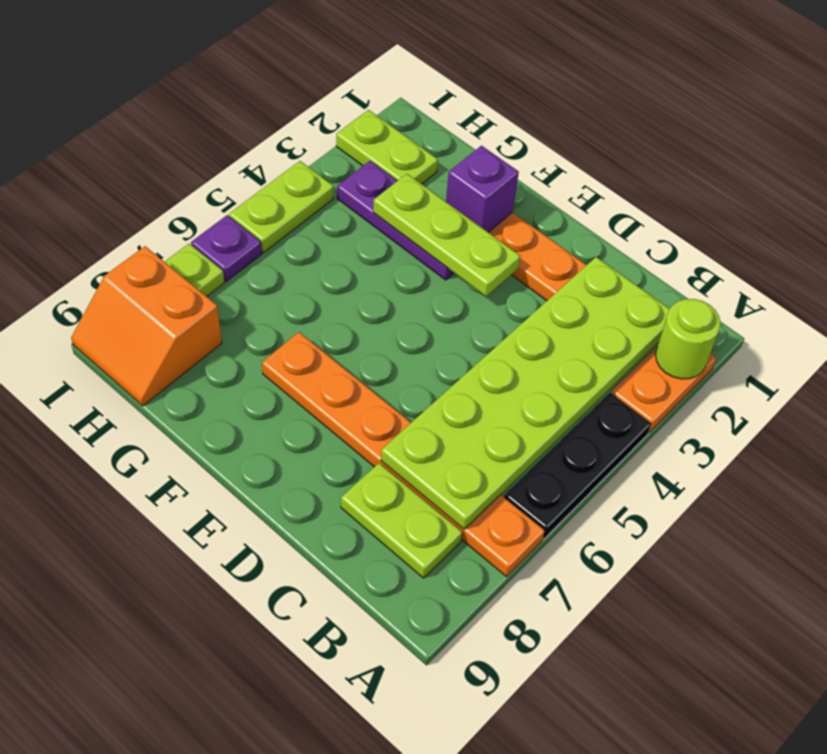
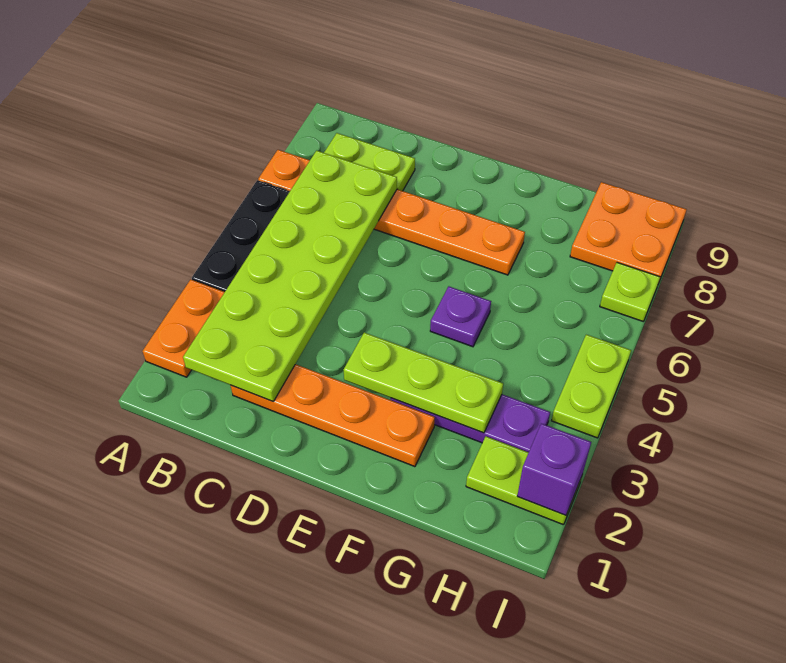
lime round brick A2 level 2 -> none
purple brick F2 level 2 -> purple brick I2 level 2
orange slope H8:I9 level 1 top 8 -> orange plate H8:I9 level 1
purple plate I6 level 1 -> purple plate F5 level 1

